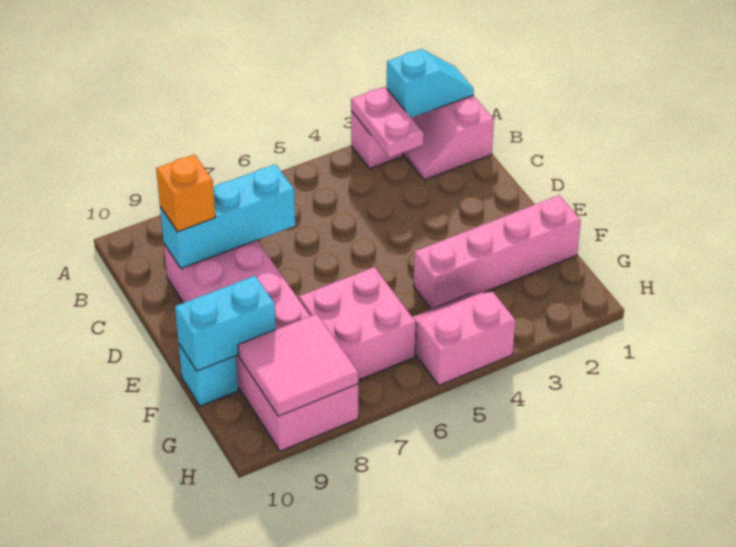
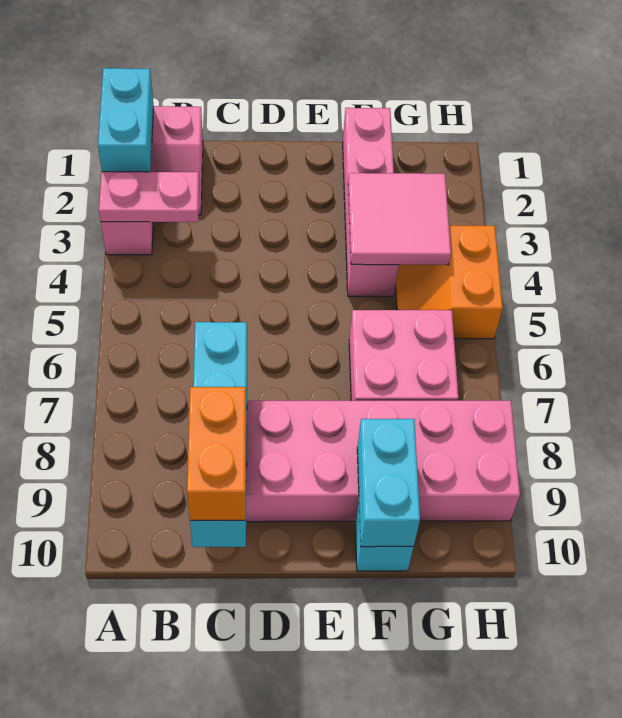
cyan slope A1:A2 level 2 top 2 -> cyan brick A1:A2 level 2
cyan brick C7:C9 level 2 -> cyan brick C7:C10 level 2
orange brick C9 level 3 -> orange brick C9:C10 level 3
pink slope G4:H5 level 1 top H -> orange slope G4:H5 level 1 top H
pink tile G8:H9 level 2 -> pink tile F3:G4 level 2

